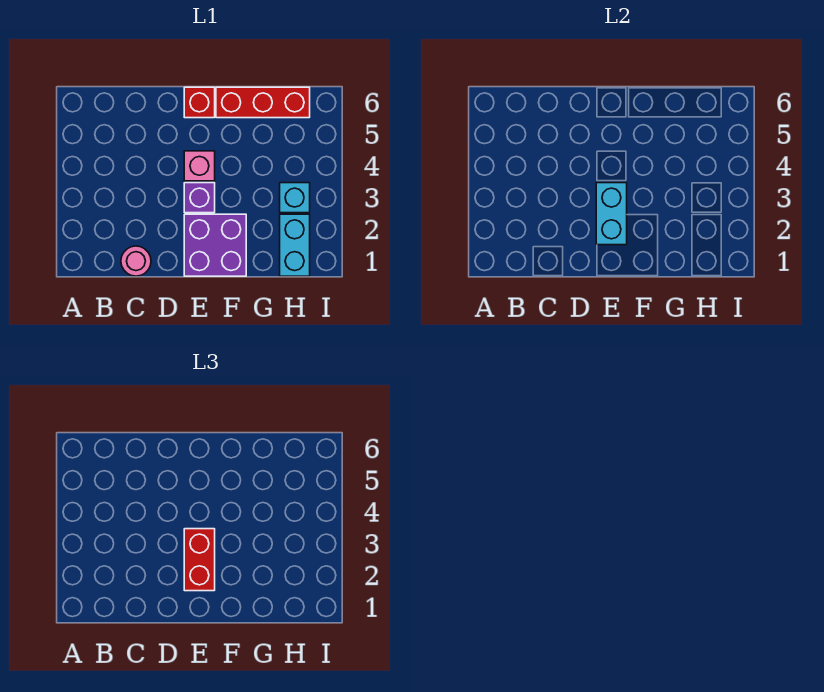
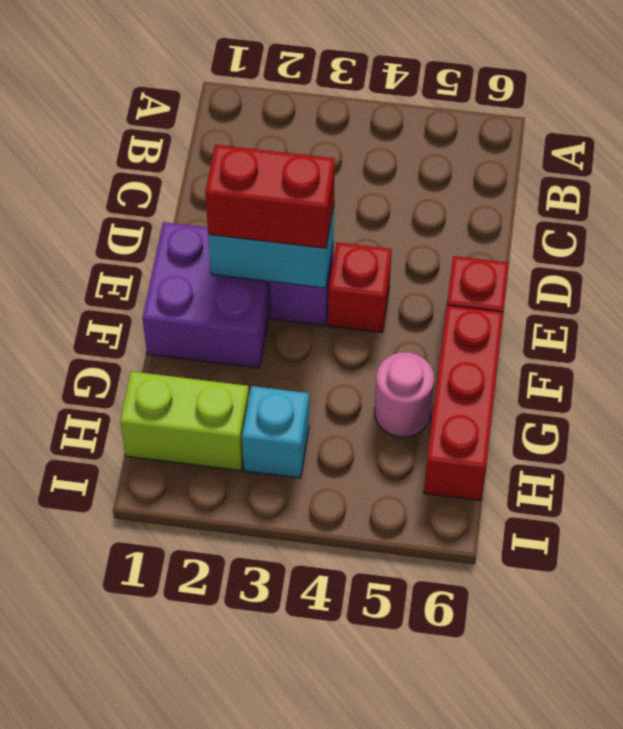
pink round brick C1 level 1 -> pink round brick G5 level 1
pink brick E4 level 1 -> red brick E4 level 1
cyan brick H1:H2 level 1 -> lime brick H1:H2 level 1

